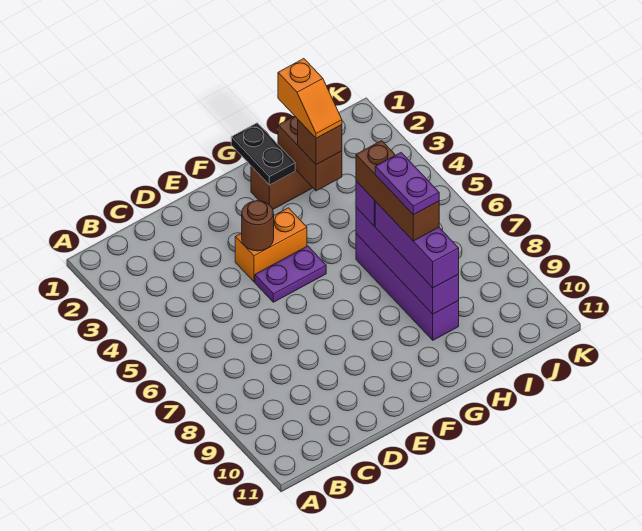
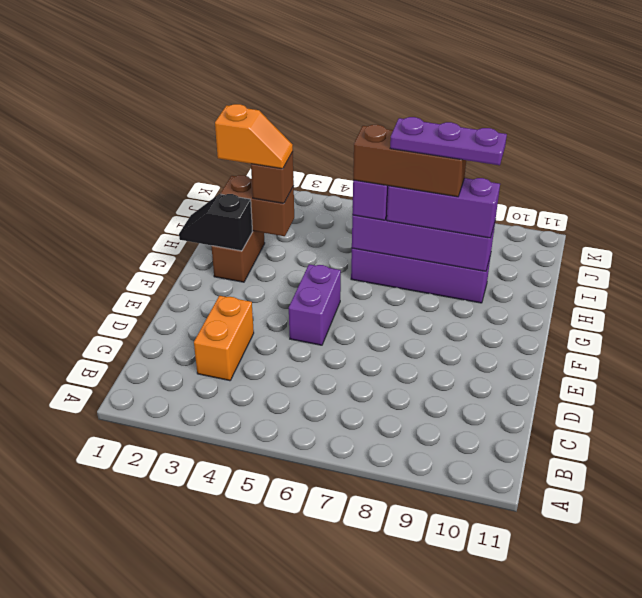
orange brick E4:F4 level 1 -> orange brick C3:D3 level 1
brown round brick E4 level 2 -> none
purple plate E5:F5 level 1 -> purple brick E5:F5 level 1
black plate G1:G2 level 2 -> black slope G1:G2 level 2 top 2
purple plate H7:H8 level 5 -> purple plate H7:H9 level 5

